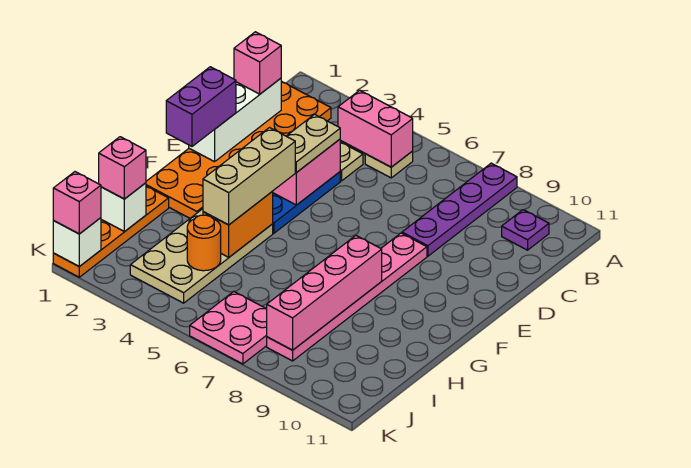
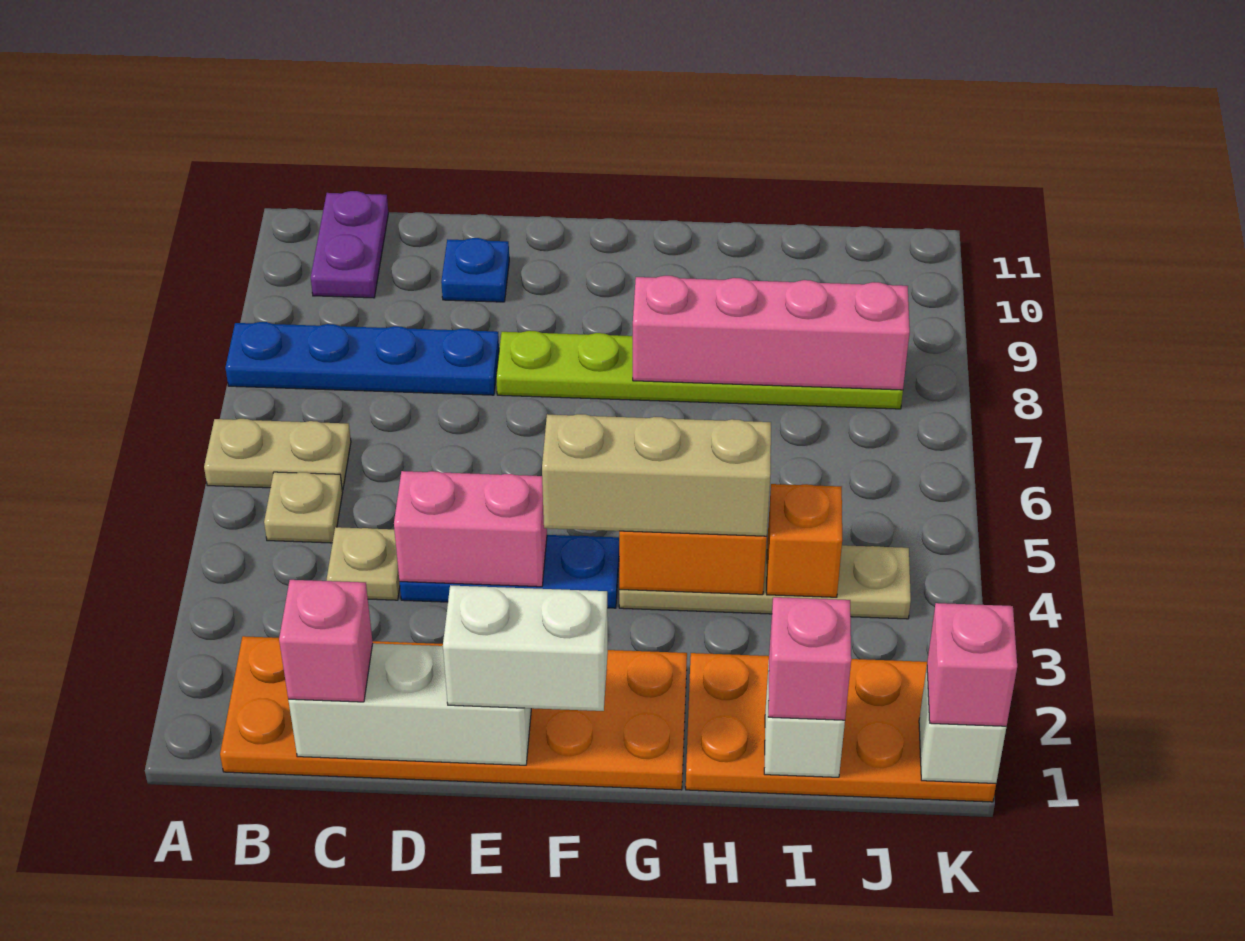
purple plate A8:D8 level 1 -> blue plate A8:D8 level 1
pink brick B4:B5 level 2 -> none
purple plate B10 level 1 -> purple plate B10:B11 level 1
tan plate D4:E4 level 3 -> tan plate A6:B6 level 1
none -> blue plate D10 level 1
purple brick E1:F1 level 3 -> white brick E1:F1 level 3
pink plate E8:J8 level 1 -> lime plate E8:J8 level 1
tan plate G3:J4 level 1 -> tan plate G4:J4 level 1
orange plate H1:K1 level 1 -> orange plate H1:K2 level 1
orange round brick I4 level 2 -> orange brick I4 level 2
pink plate J6:K7 level 1 -> none

